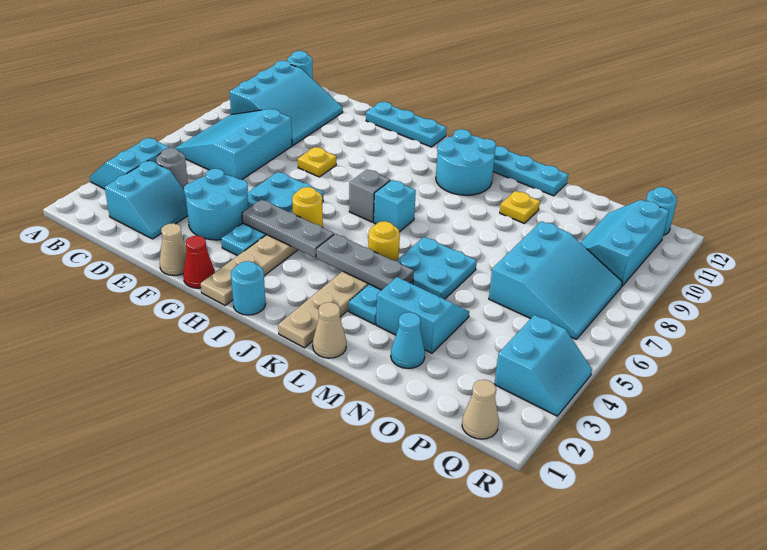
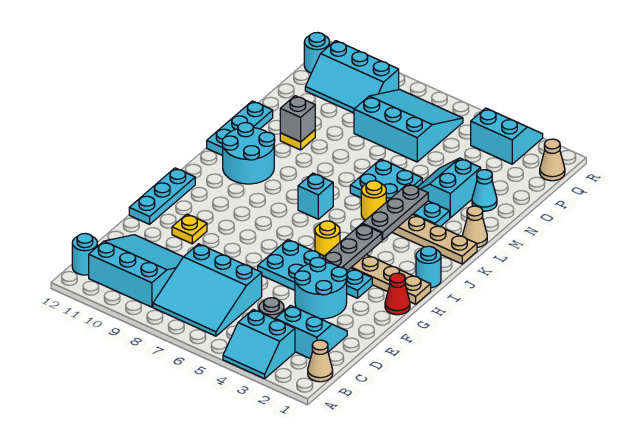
tan cone F1 level 1 -> tan cone B1 level 1
yellow plate F8 level 1 -> yellow plate F10 level 1
grey brick I7 level 1 -> grey brick M10 level 2

